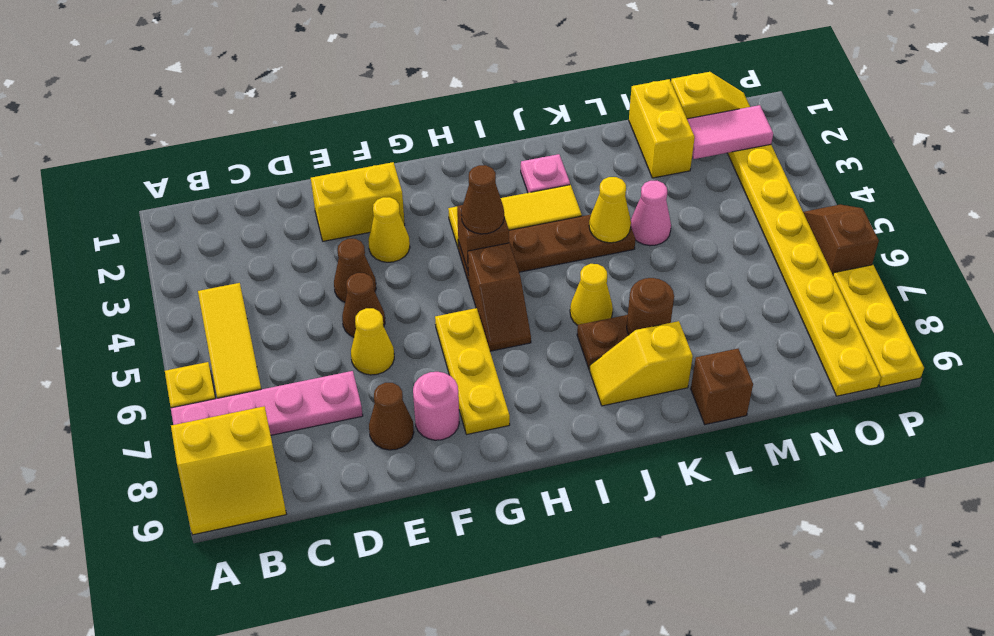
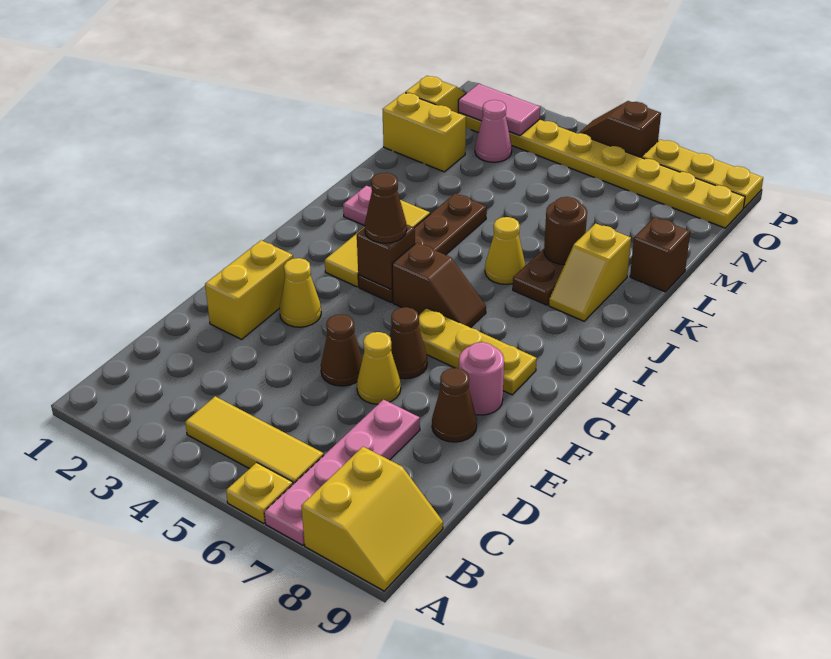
brown cone E4 level 1 -> brown cone F6 level 1
yellow cone K4 level 2 -> none
pink cone L4 level 1 -> pink cone N3 level 1
pink tile N2:O2 level 2 -> pink tile O2:O3 level 2

